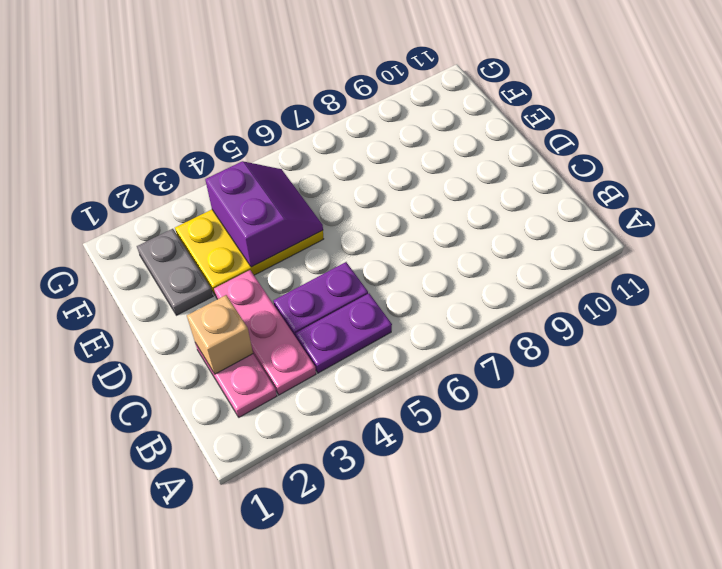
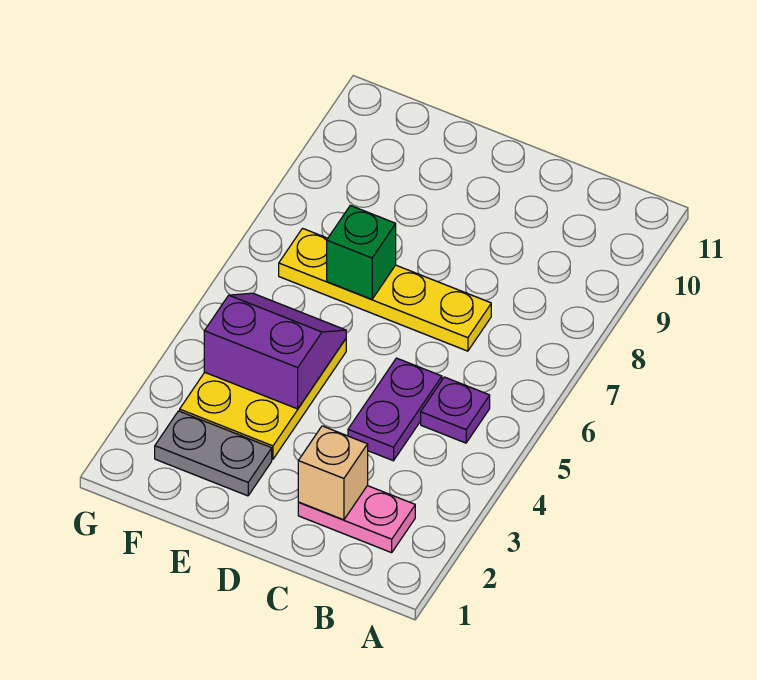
pink plate B3:D3 level 1 -> none
purple plate B4:B5 level 1 -> purple plate B5 level 1
none -> yellow plate C7:F7 level 1
none -> green brick E7 level 2

